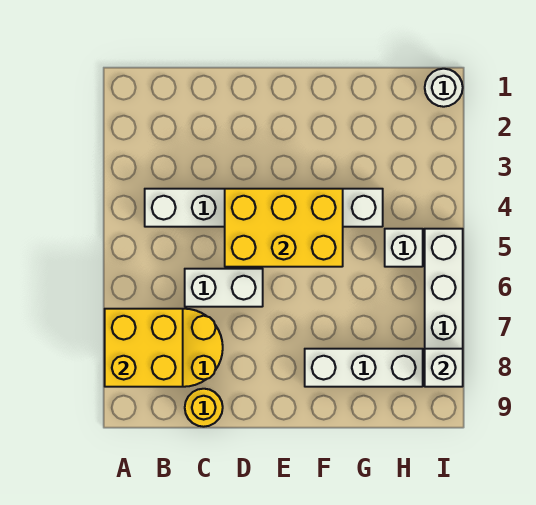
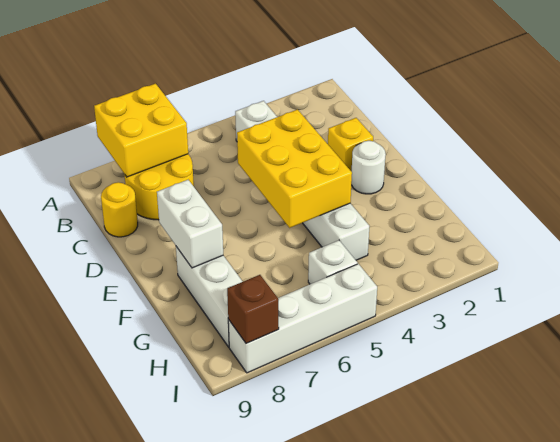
white brick C6:D6 level 1 -> white brick E8:F8 level 2
none -> yellow brick D2 level 1
white round brick I1 level 1 -> white round brick E2 level 1
white brick I8 level 2 -> brown brick I8 level 2

